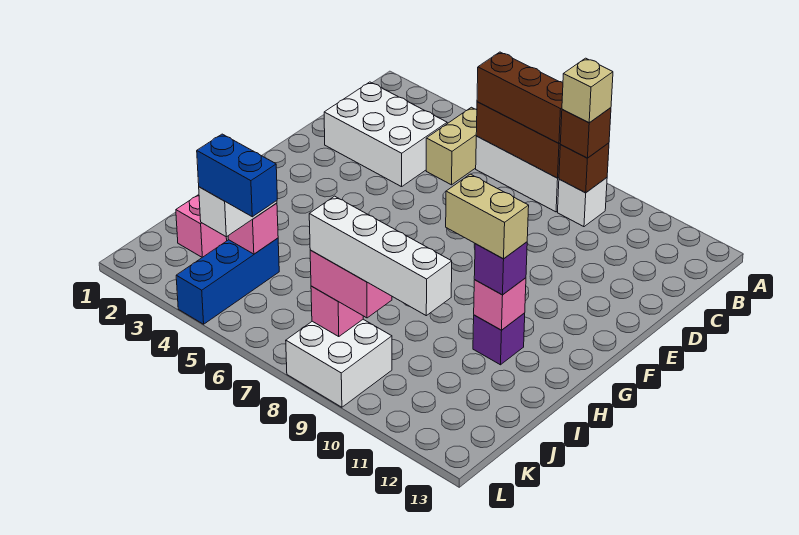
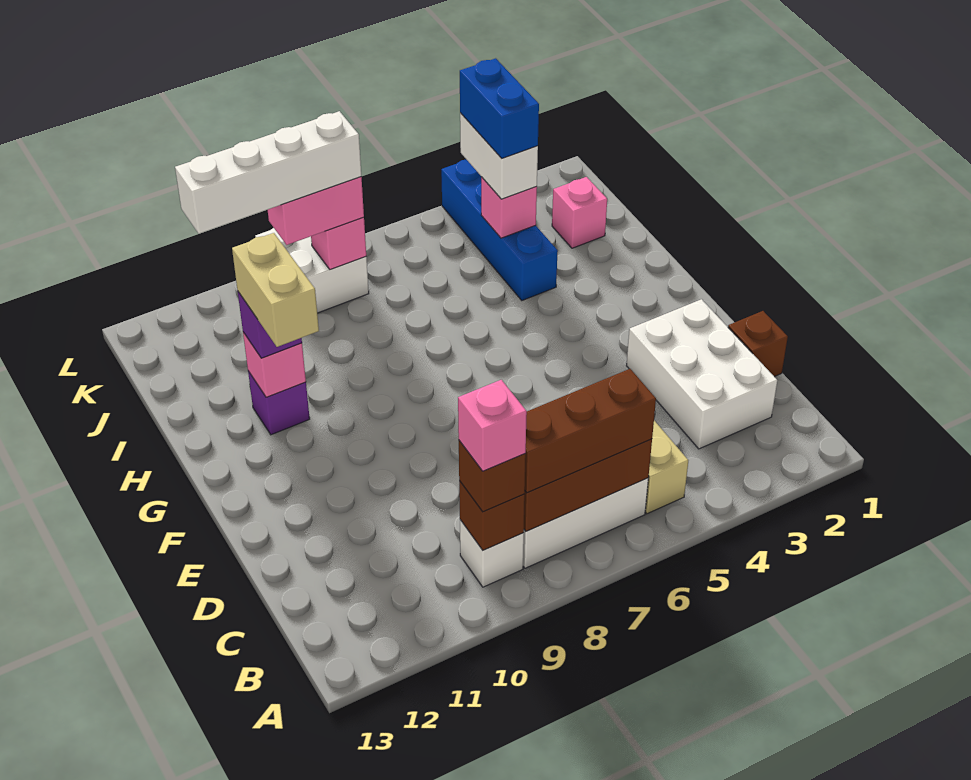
tan brick B9 level 4 -> pink brick B9 level 4
white brick C2:D4 level 1 -> white brick C2:E3 level 1
none -> brown brick D1 level 1
tan brick H10:H11 level 4 -> tan brick G11:H11 level 4
blue brick J4:L4 level 1 -> blue brick I4:L4 level 1
blue brick K4:K5 level 4 -> blue brick J4:K4 level 4

